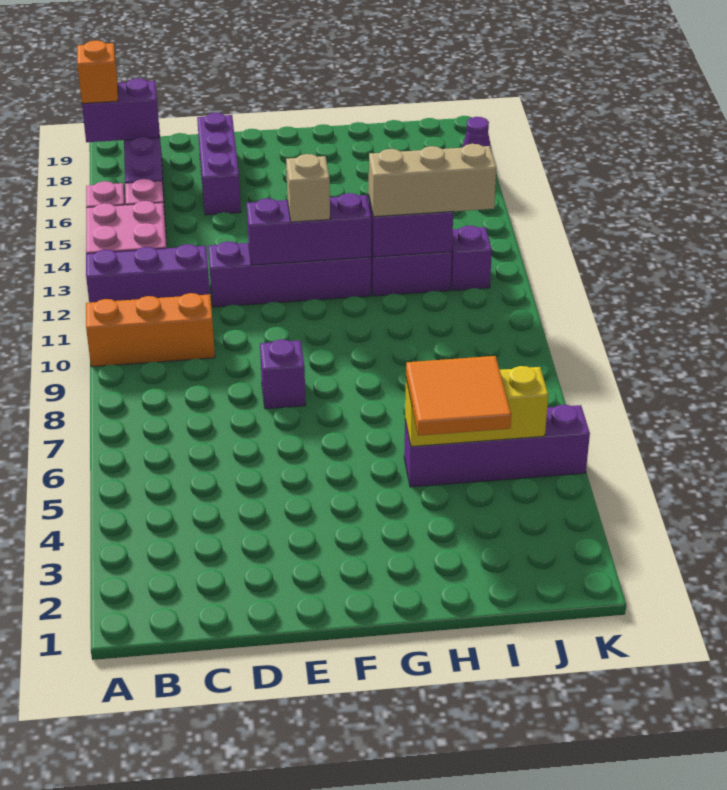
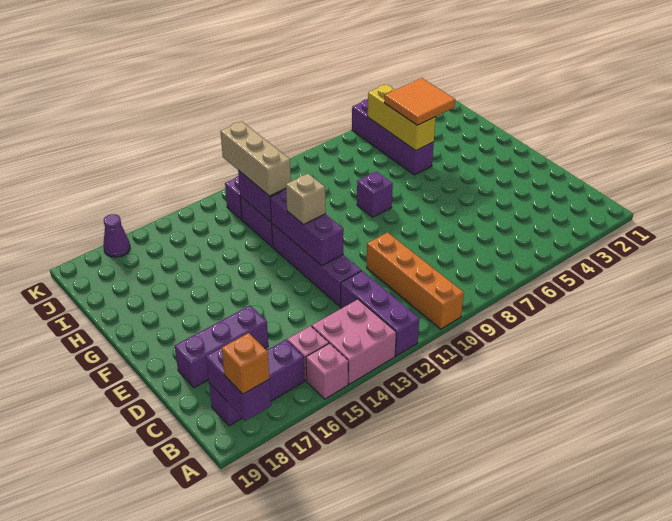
orange brick A10:C10 level 1 -> orange brick A10:D10 level 1
purple brick E8 level 1 -> purple brick G8 level 1

